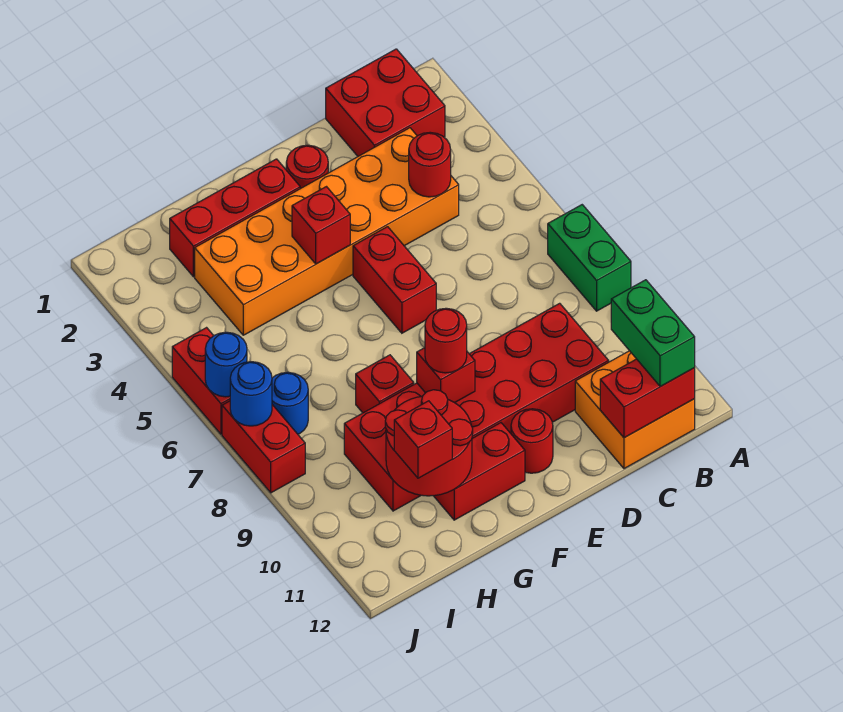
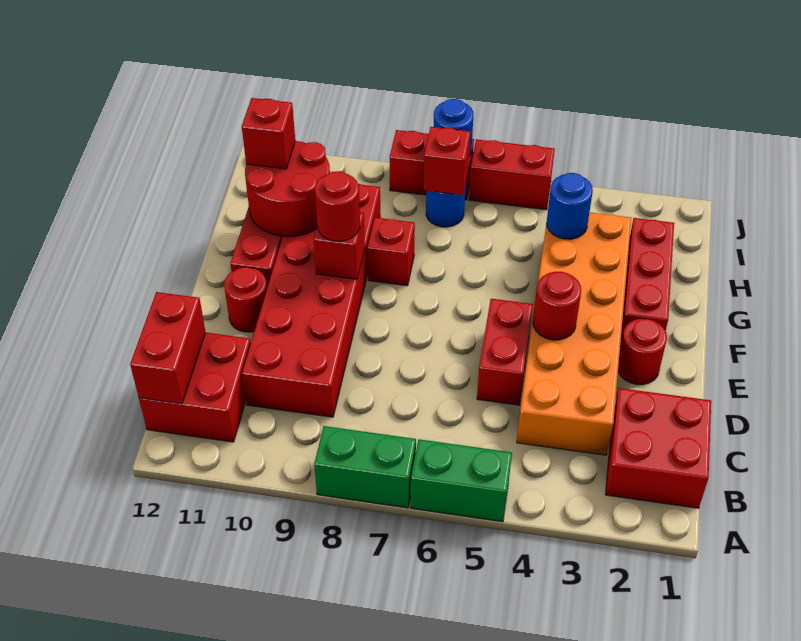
orange brick B11:C12 level 1 -> red brick B11:C12 level 1
green brick B11:B12 level 3 -> green brick A5:A6 level 1
red round brick C4 level 2 -> red round brick E4 level 2
red brick E5:E6 level 1 -> red brick D5:E5 level 1
red brick F4 level 2 -> red brick I7 level 2
blue round brick J6 level 2 -> blue round brick H4 level 2

